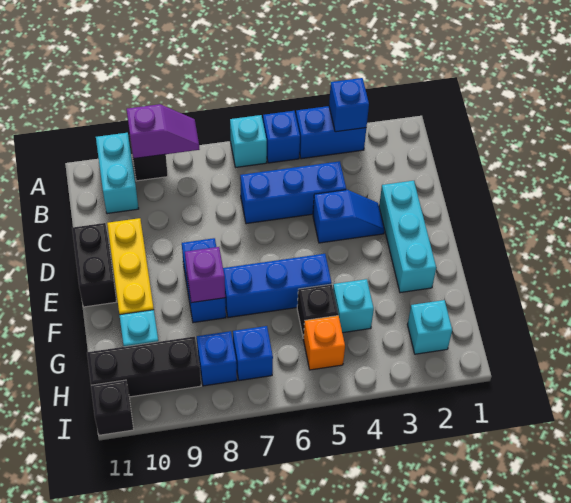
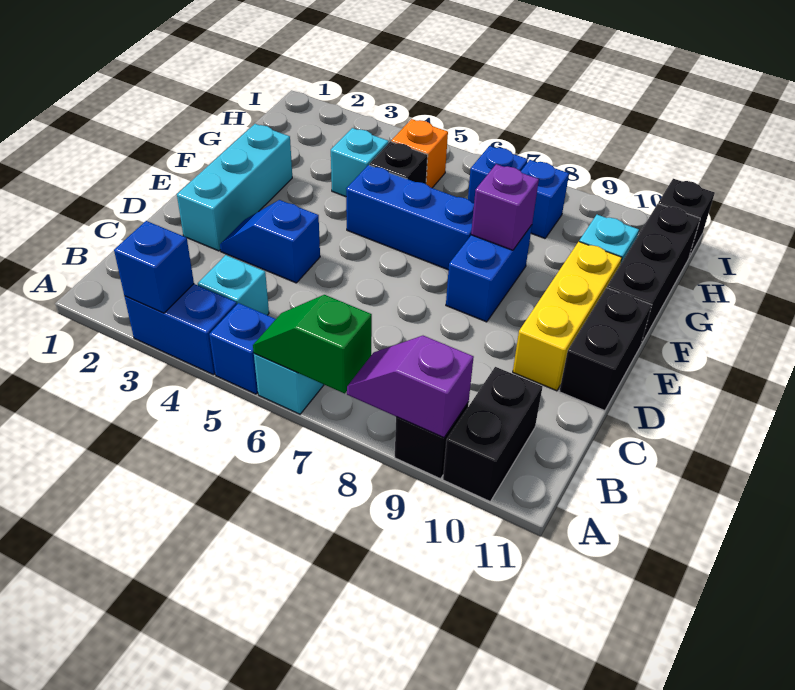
none -> green slope A6:A7 level 2 top 7
cyan brick A10:B10 level 1 -> black brick A10:B10 level 1
blue brick C4:C6 level 1 -> none
cyan brick H2 level 1 -> cyan brick B4 level 1
black brick H9:H11 level 1 -> black brick F11:H11 level 1

